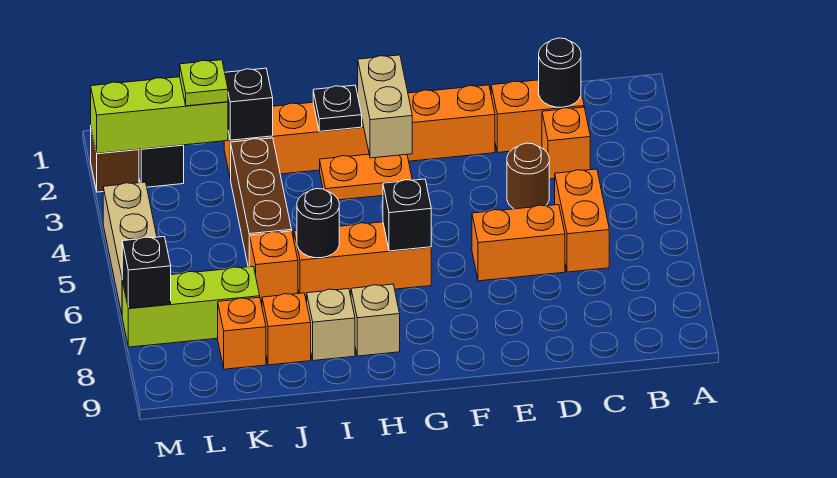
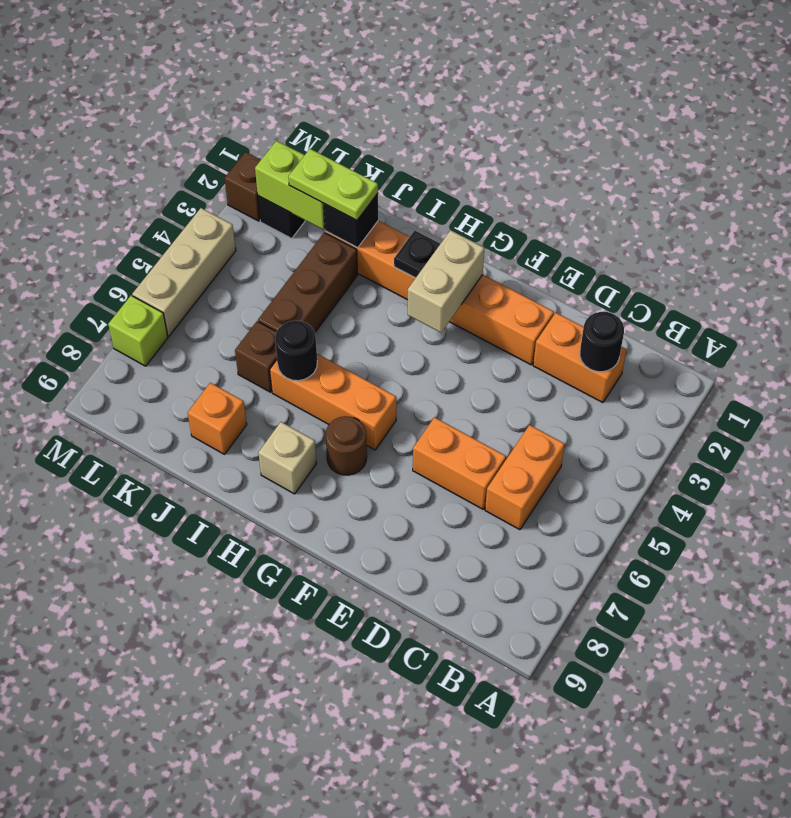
orange brick C3 level 1 -> none
brown round brick D4 level 1 -> brown round brick G7 level 1
orange plate G3:H3 level 1 -> none
black brick G6 level 2 -> none
tan brick I8 level 1 -> none
orange brick J6 level 1 -> brown brick J6 level 1
lime brick K2:M2 level 2 -> lime brick K2:L2 level 2
lime plate K2 level 3 -> lime plate J2:K2 level 3
lime brick K7:M7 level 1 -> lime brick M7 level 1
orange brick K8 level 1 -> none
black brick M7 level 2 -> none

